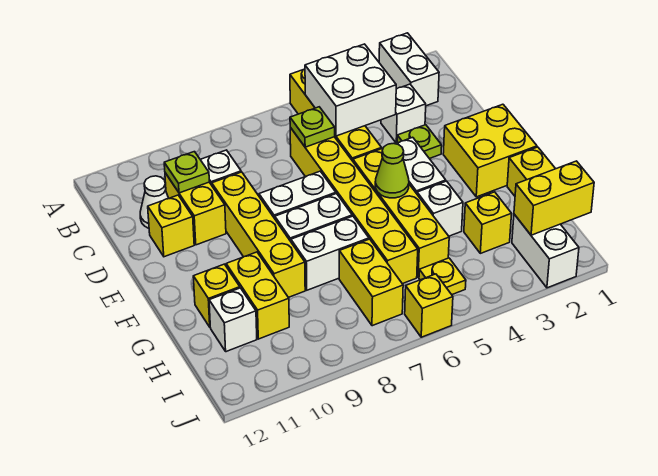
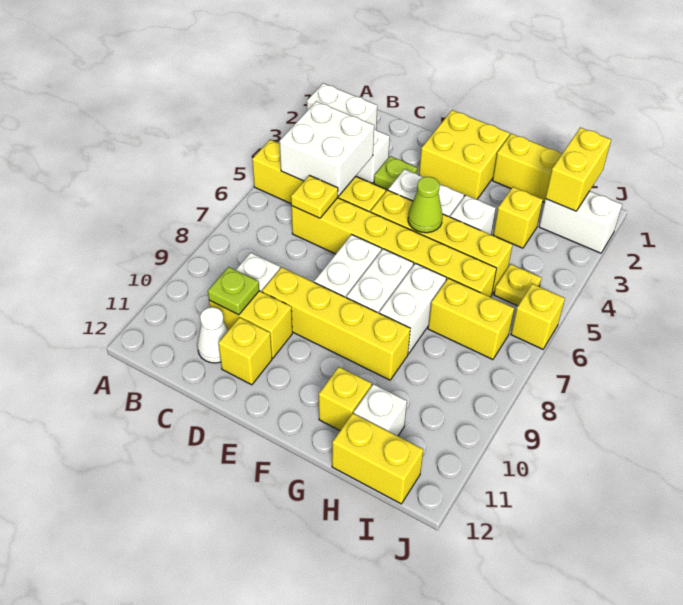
lime plate C6 level 2 -> yellow plate C6 level 2
yellow brick G10:H10 level 1 -> yellow brick H12:I12 level 1

